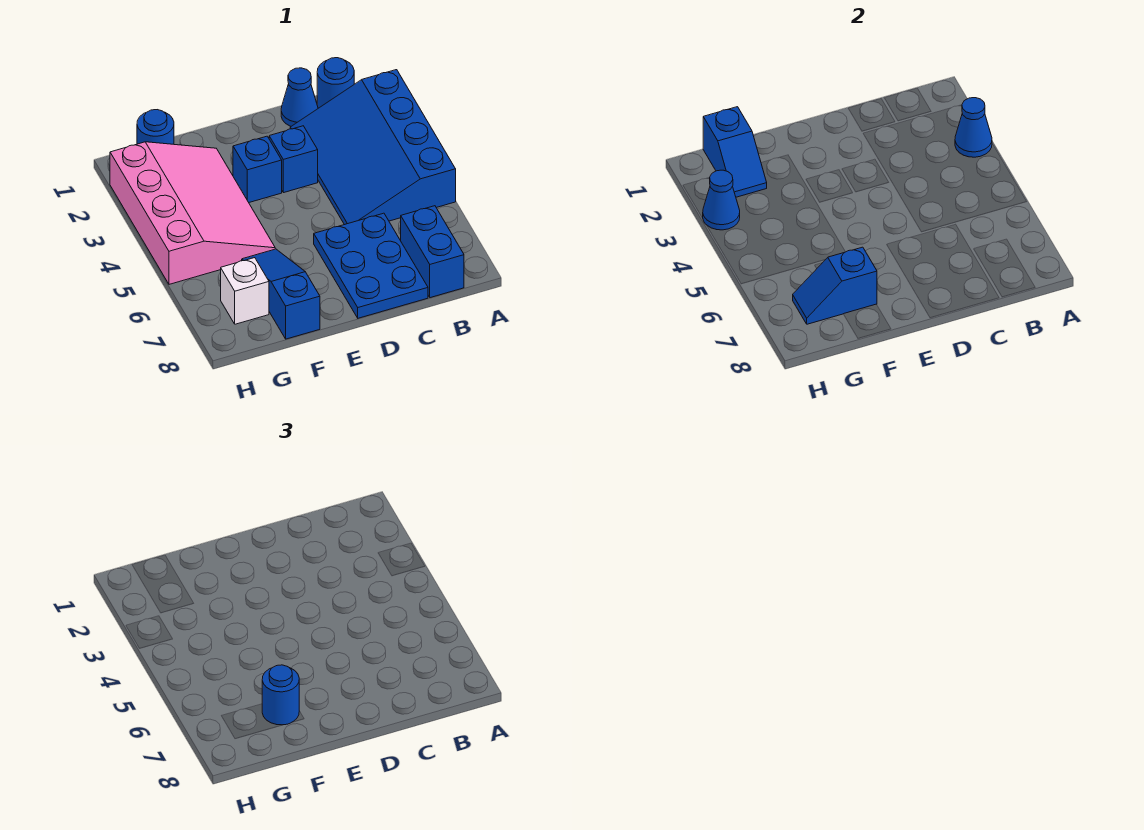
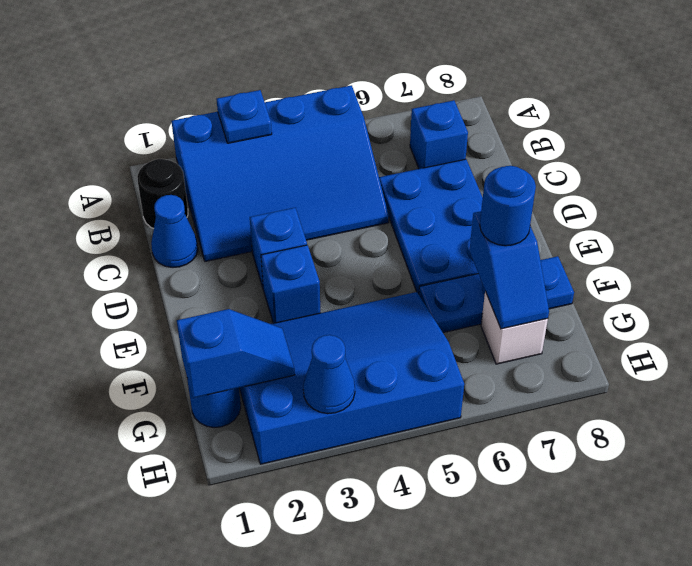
blue cone A3 level 2 -> blue plate A3 level 2
blue round brick B1 level 1 -> black round brick B1 level 1
blue brick B7:B8 level 1 -> blue brick B7 level 1
blue plate C6:D8 level 1 -> blue plate C6:E7 level 1
pink slope F2:H5 level 1 top H -> blue slope F2:H5 level 1 top H
blue slope F6:F8 level 1 top 8 -> blue plate F6:F8 level 1

